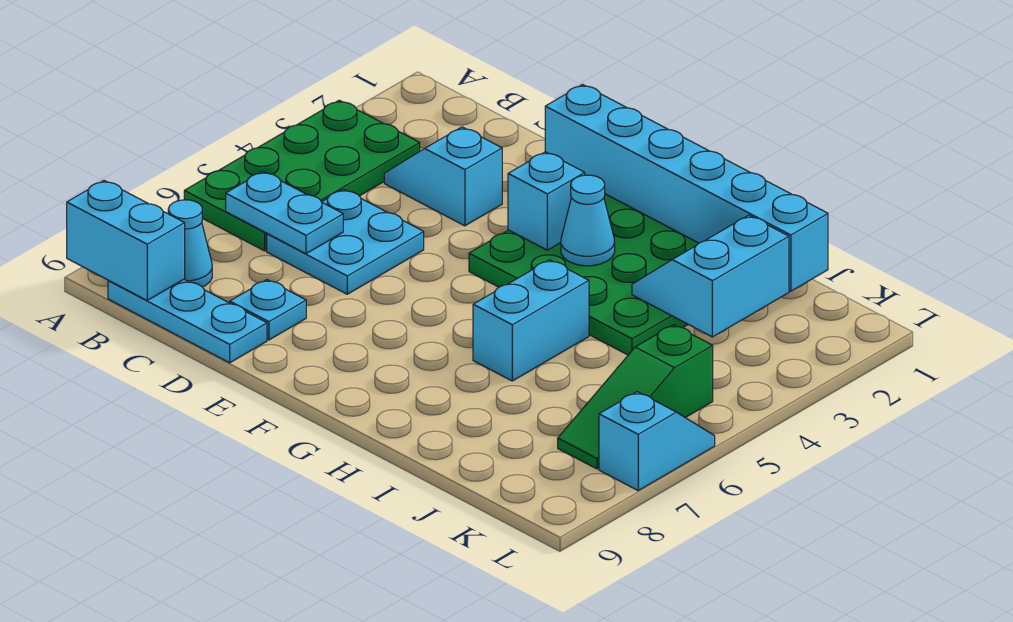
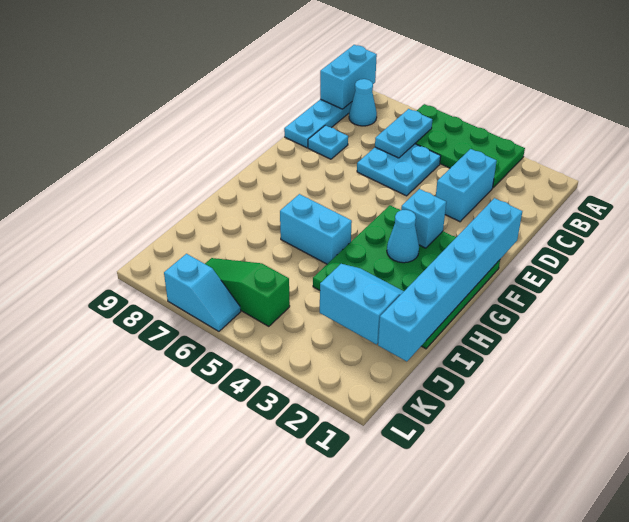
cyan slope C3:D3 level 1 top D -> cyan brick C3:D3 level 1

